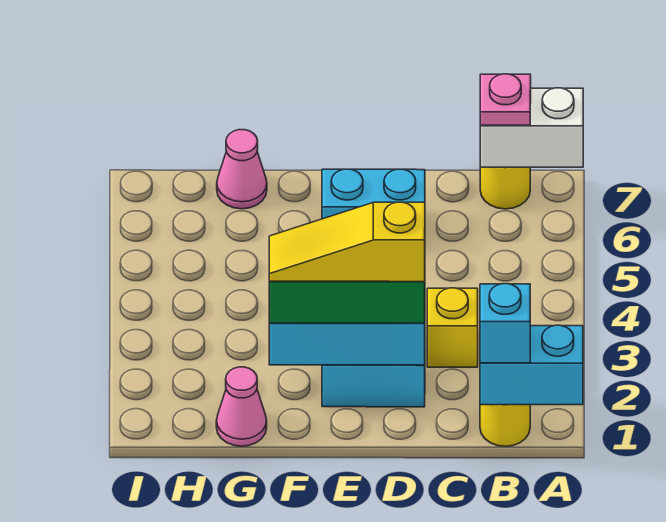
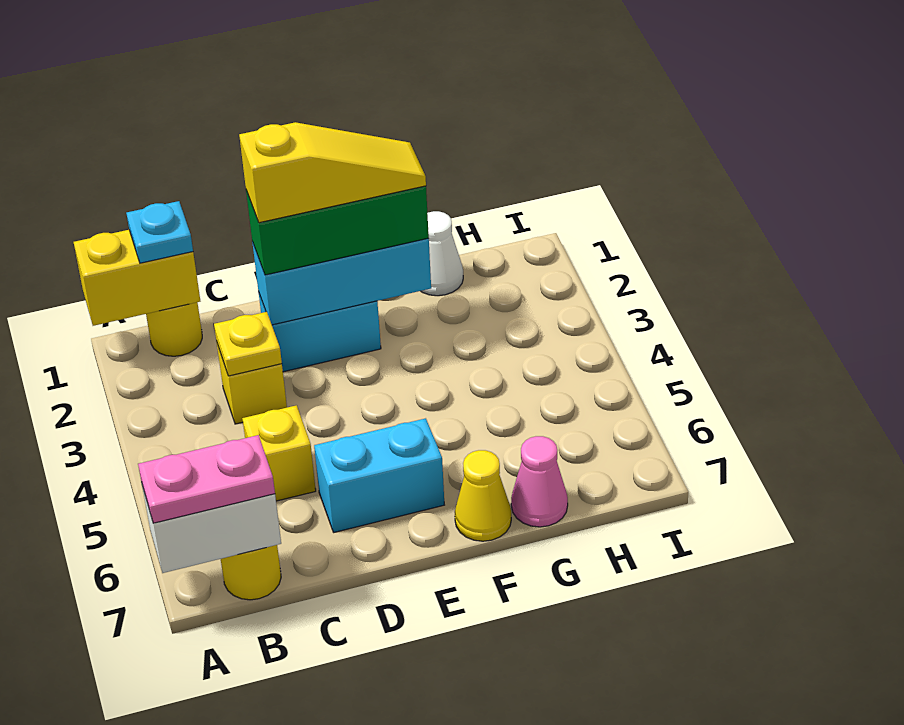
cyan brick A1:B1 level 2 -> yellow brick A1:B1 level 2
cyan brick B1 level 3 -> cyan plate B1 level 3
pink plate B7 level 3 -> pink plate A7:B7 level 3
none -> yellow plate C3 level 2
none -> yellow brick C5 level 1
none -> yellow cone F7 level 1
pink cone G1 level 1 -> white cone G1 level 1

